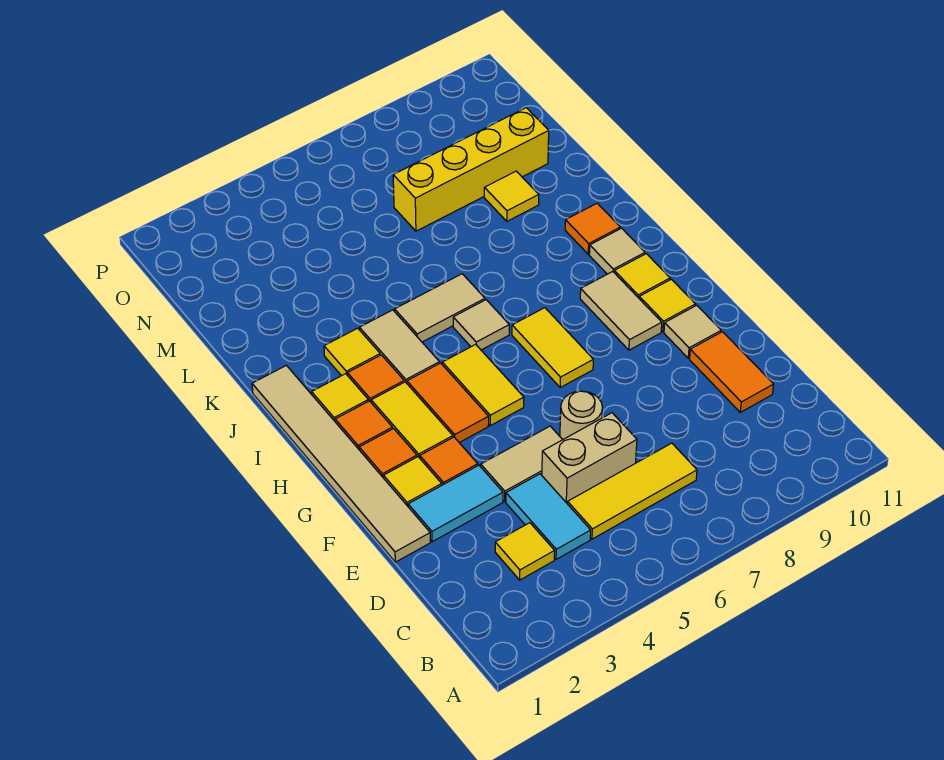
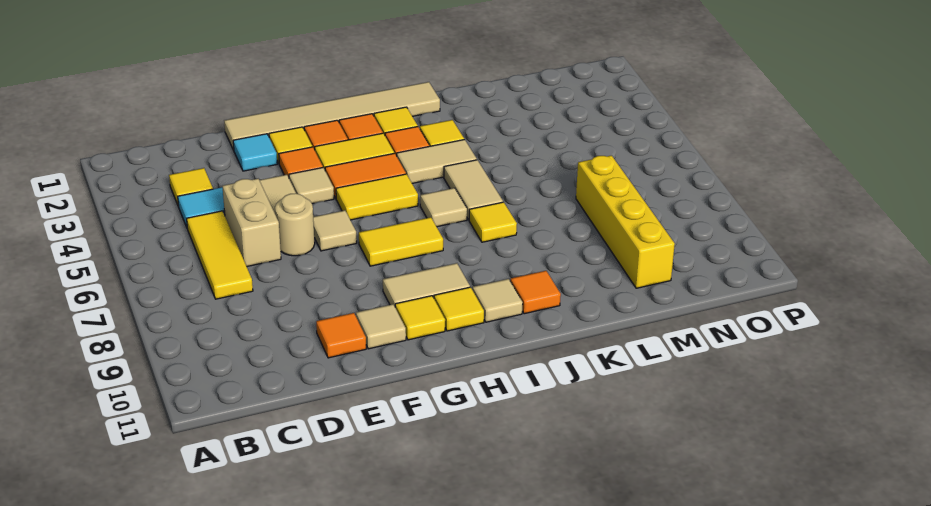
orange tile D10:E10 level 1 -> orange tile E10 level 1
cyan tile E2:E3 level 1 -> cyan tile E2 level 1
none -> tan tile F4 level 1
none -> tan tile F6 level 1
yellow tile L9 level 1 -> yellow tile J7 level 1

